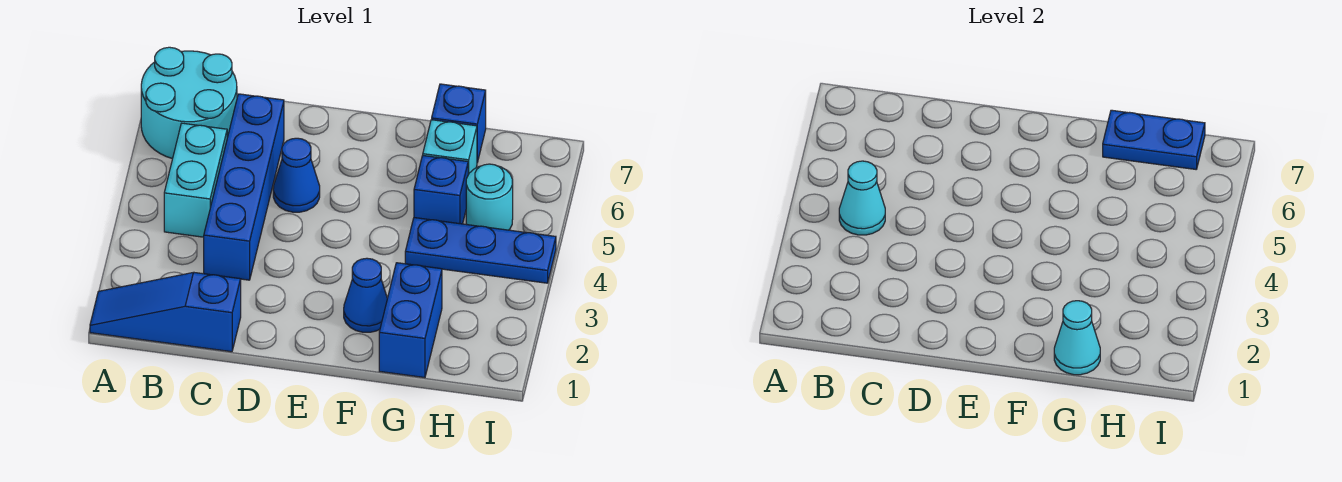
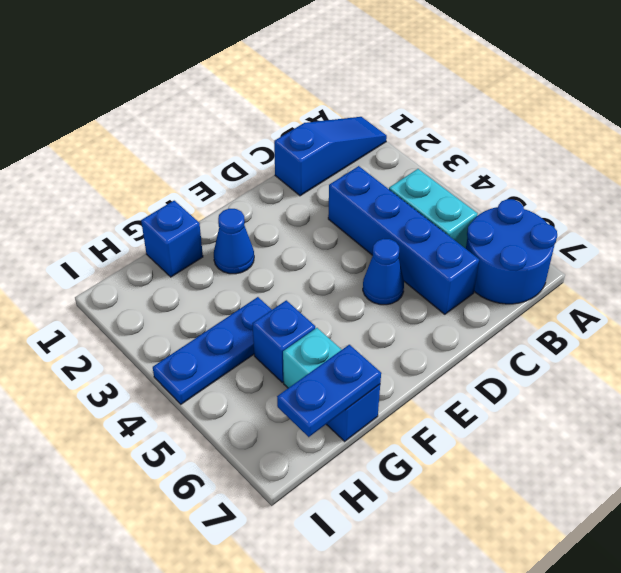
cyan round brick A6:B7 level 1 -> blue round brick A6:B7 level 1
cyan cone B4 level 2 -> none
blue brick G1:G2 level 1 -> blue brick G1 level 1
cyan cone G1 level 2 -> none
cyan round brick H5 level 1 -> none

